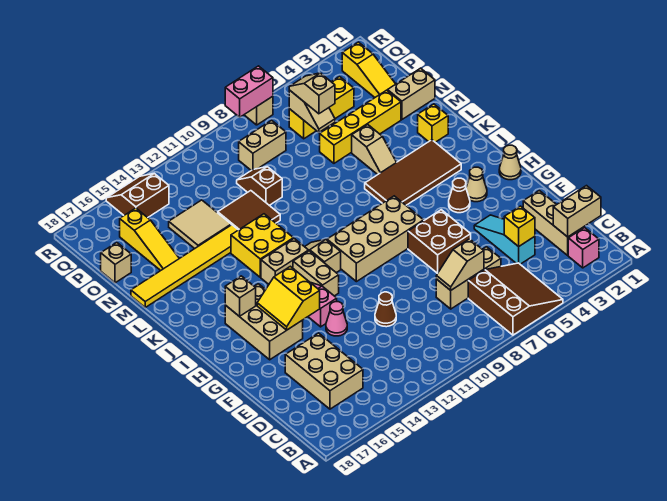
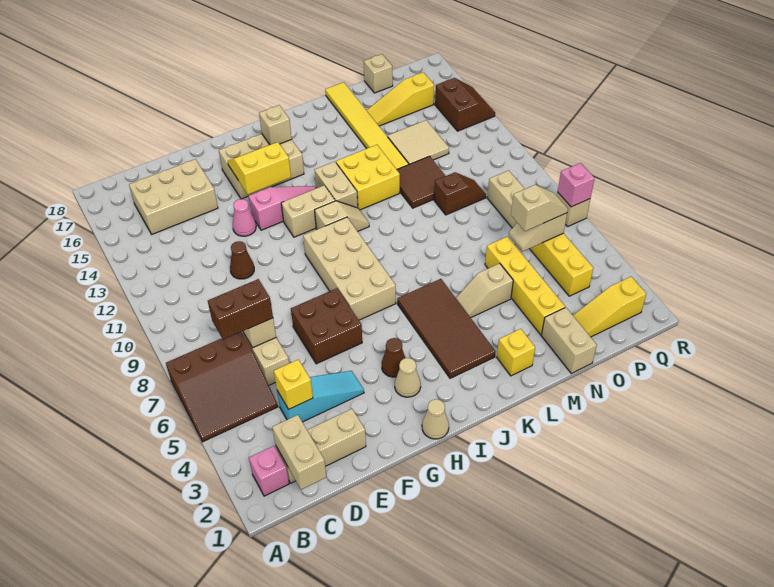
none -> brown brick C7:D7 level 3
pink brick R7:R8 level 2 -> pink brick R7 level 2

